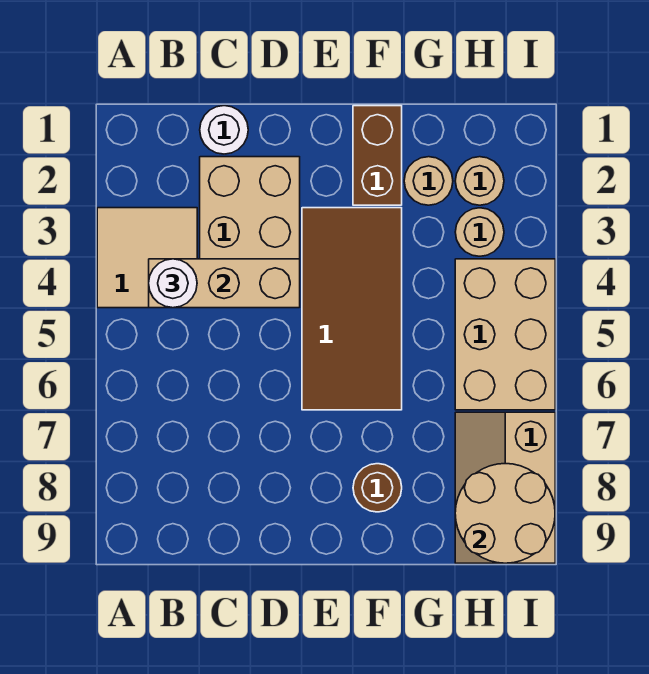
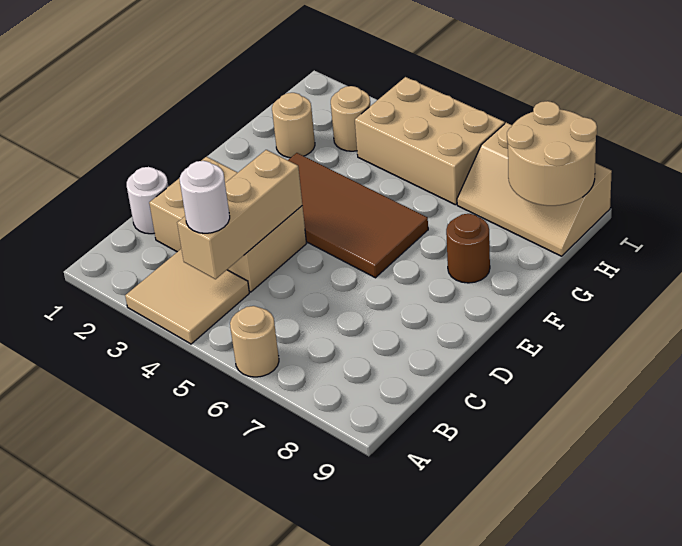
brown brick F1:F2 level 1 -> none
tan round brick H2 level 1 -> tan round brick A6 level 1

